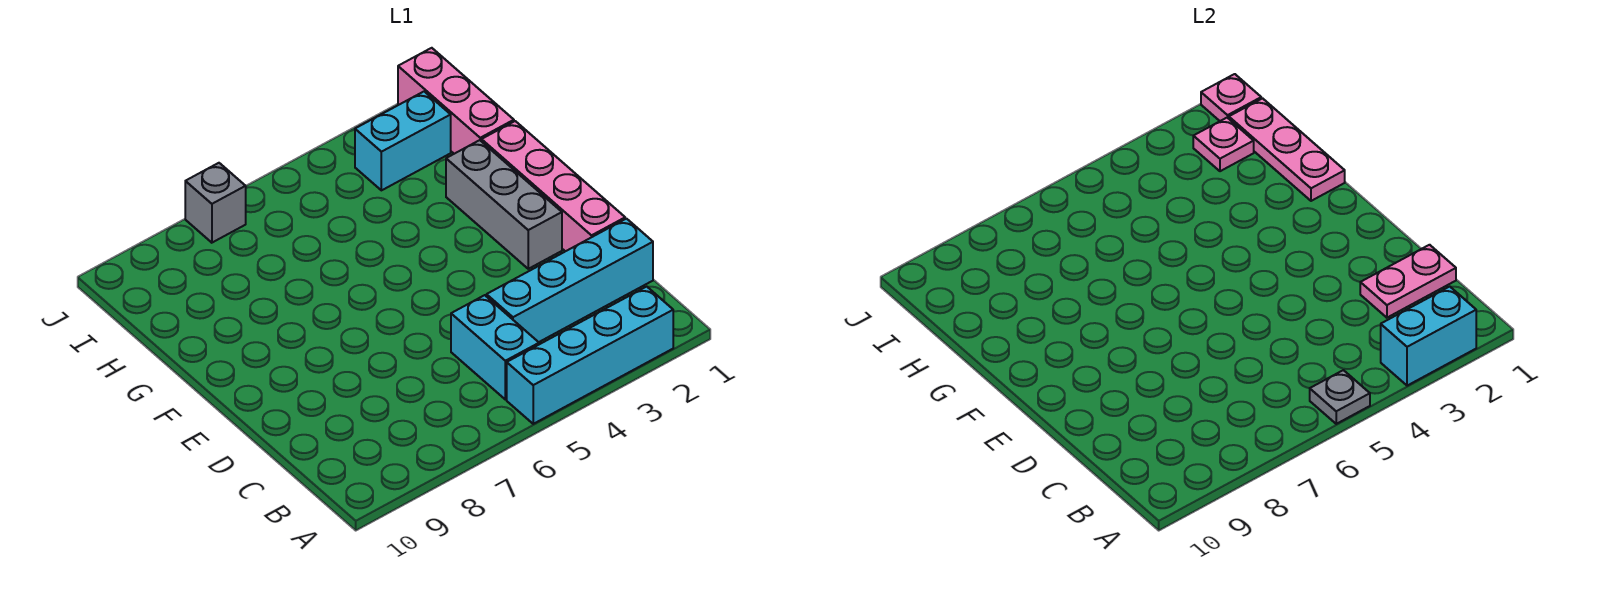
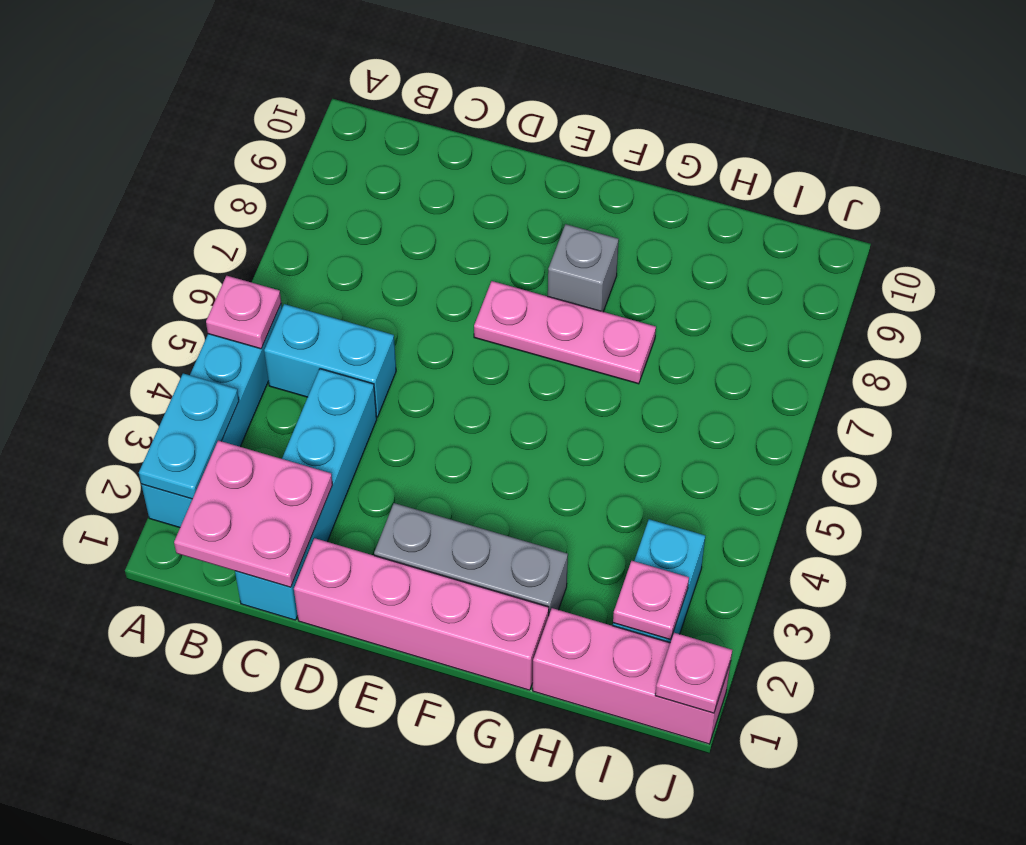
cyan brick A2:A3 level 2 -> cyan plate A2:A3 level 2
grey plate A5 level 2 -> pink plate A5 level 2
pink plate C1:C2 level 2 -> pink plate B1:C2 level 2
pink plate G1:I1 level 2 -> pink plate E7:G7 level 1
grey brick J7 level 1 -> grey brick F8 level 1

